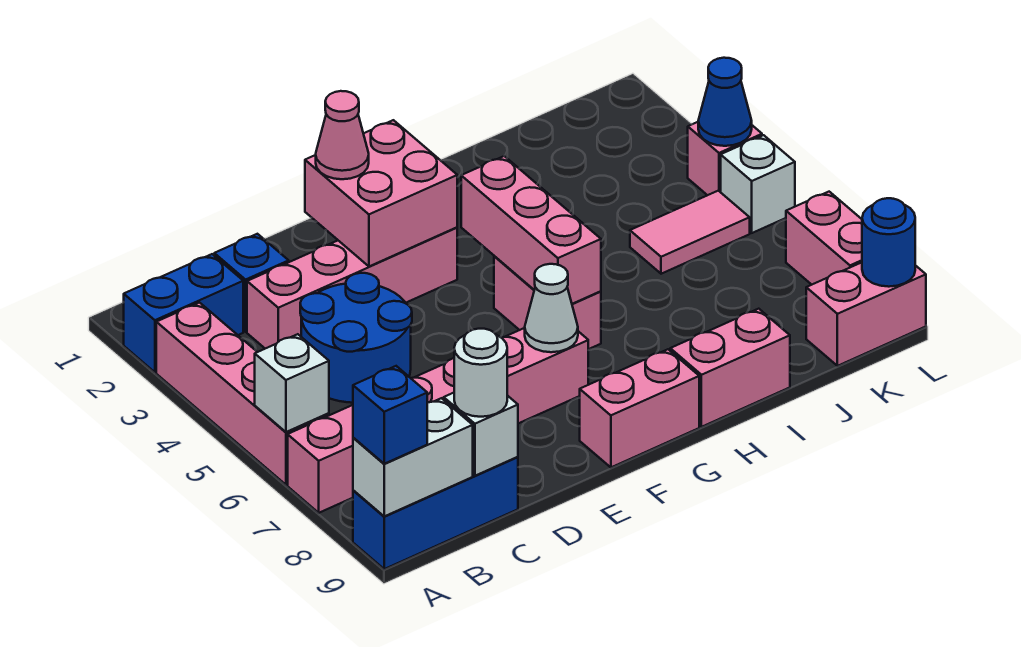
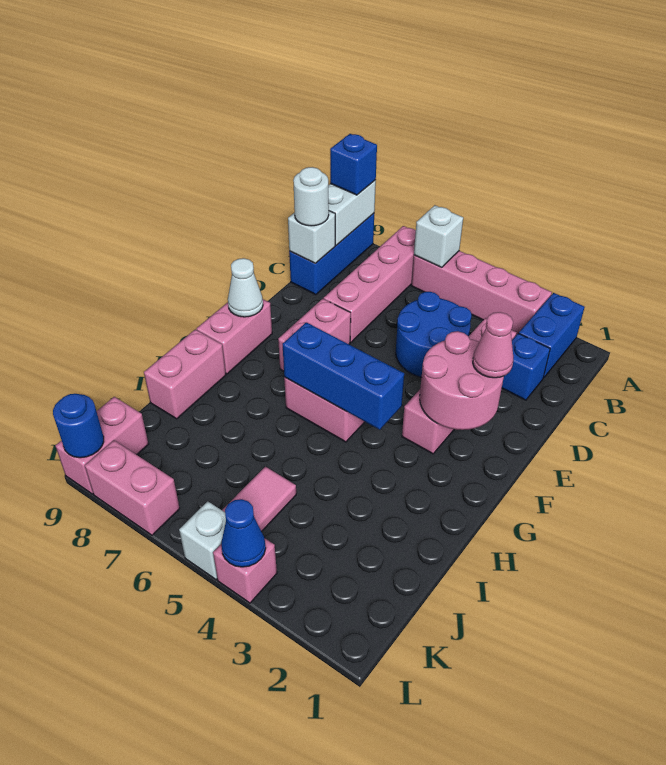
pink brick E2:F3 level 2 -> pink round brick E2:F3 level 2
white cone F7 level 2 -> white cone F9 level 2
pink brick G4:G6 level 2 -> blue brick G4:G6 level 2

